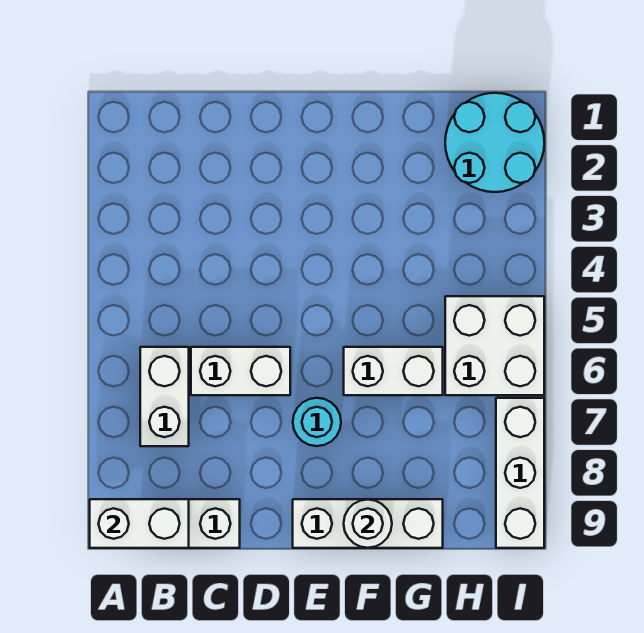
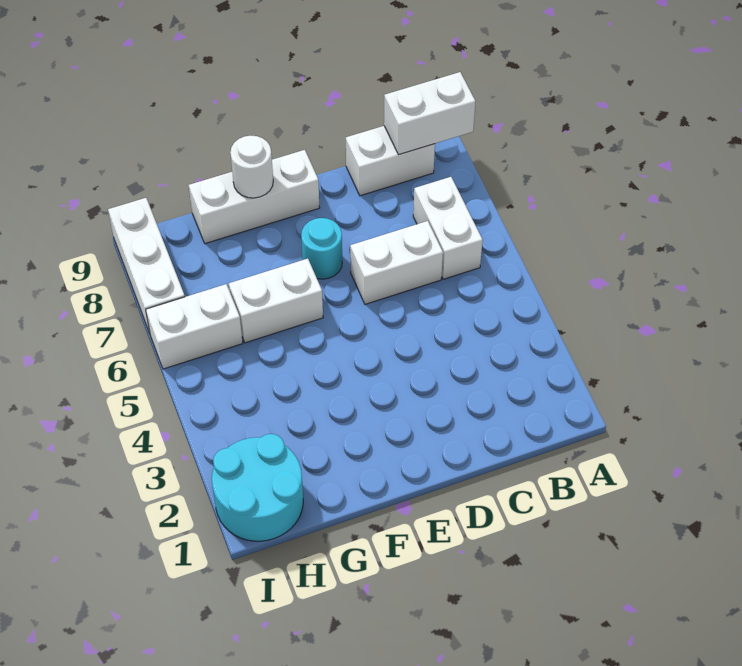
white brick H5:I6 level 1 -> white brick H6:I6 level 1

